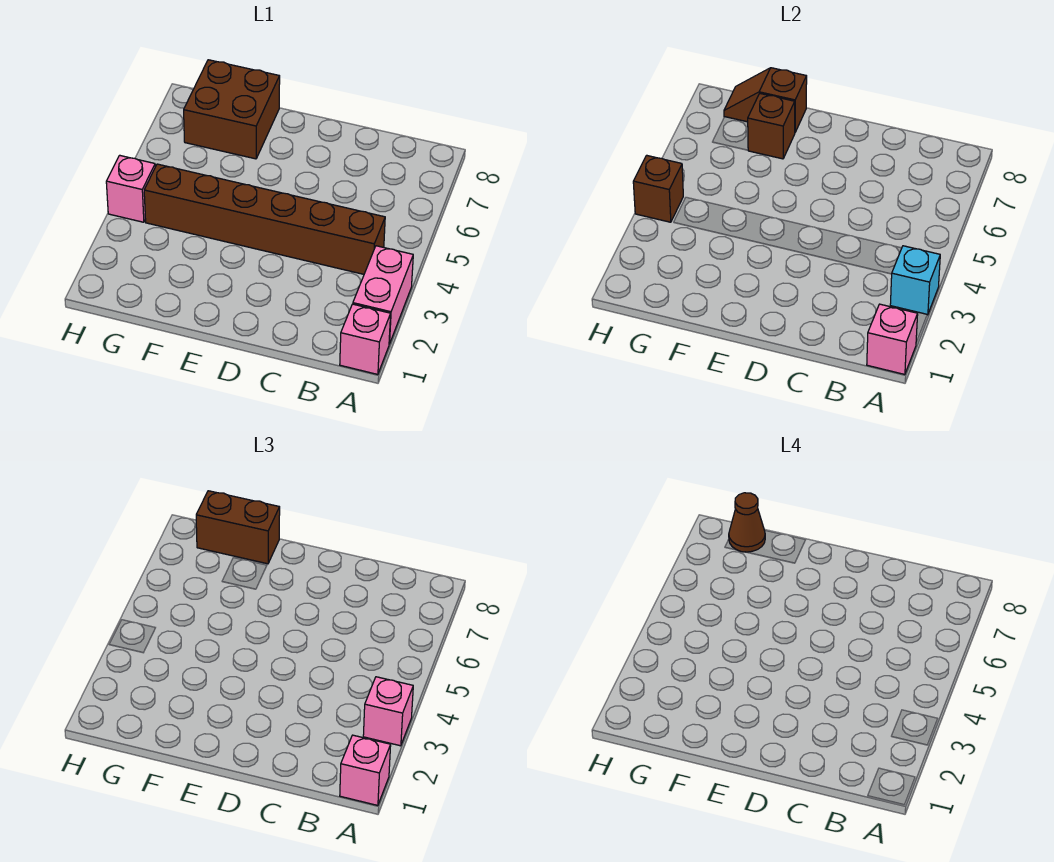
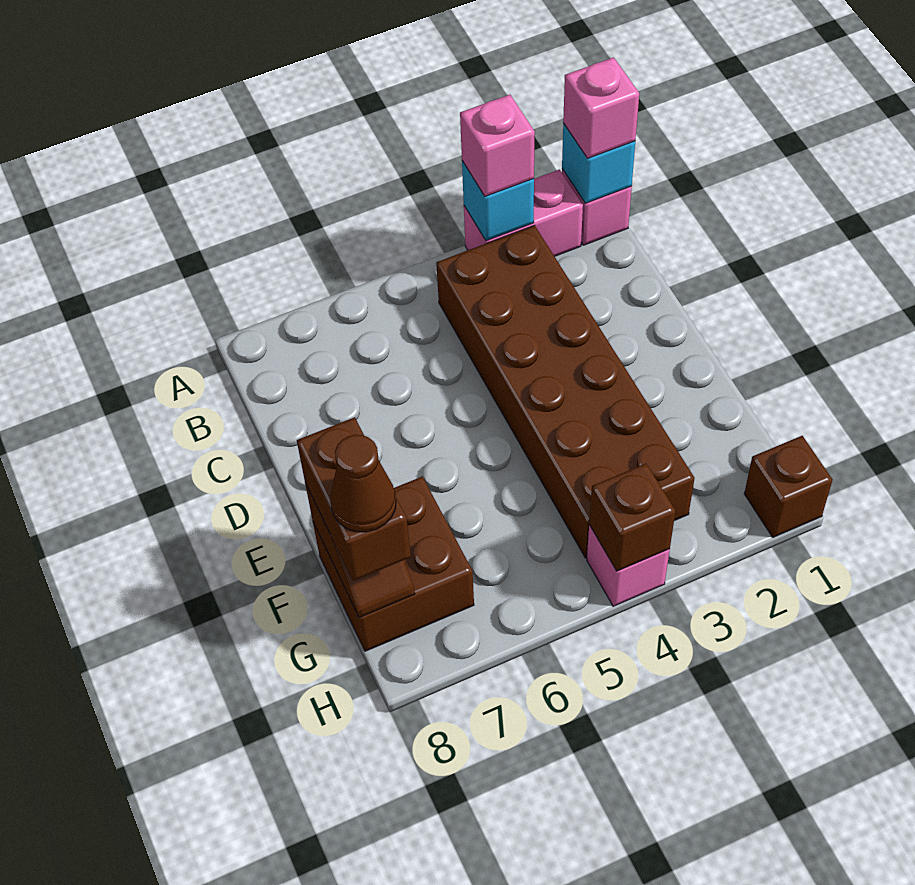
pink brick A1 level 2 -> cyan brick A1 level 2
brown brick B4:G4 level 1 -> brown brick B3:G4 level 1
brown brick F7 level 2 -> brown brick H1 level 1

